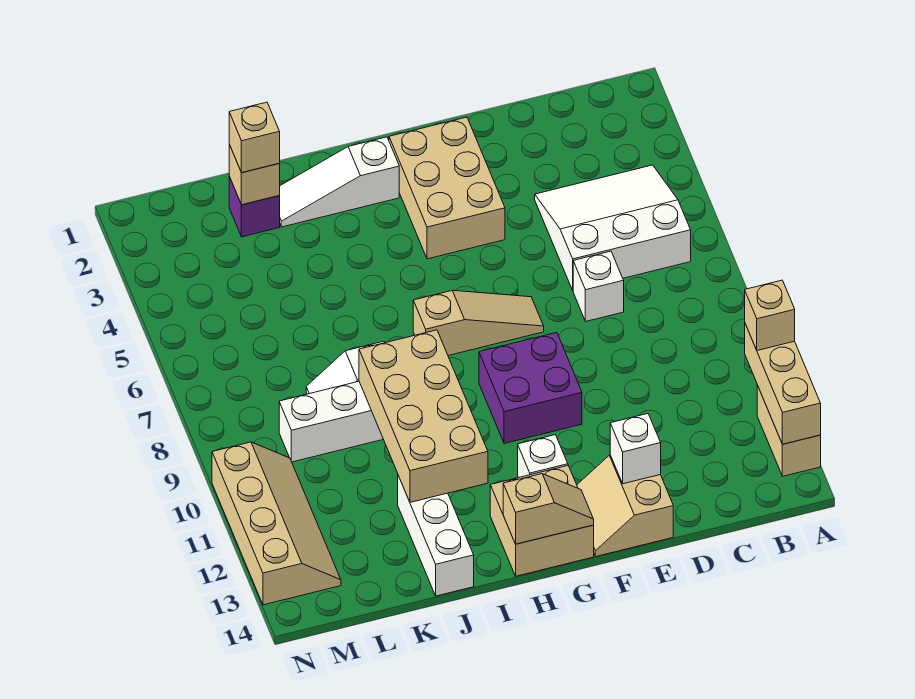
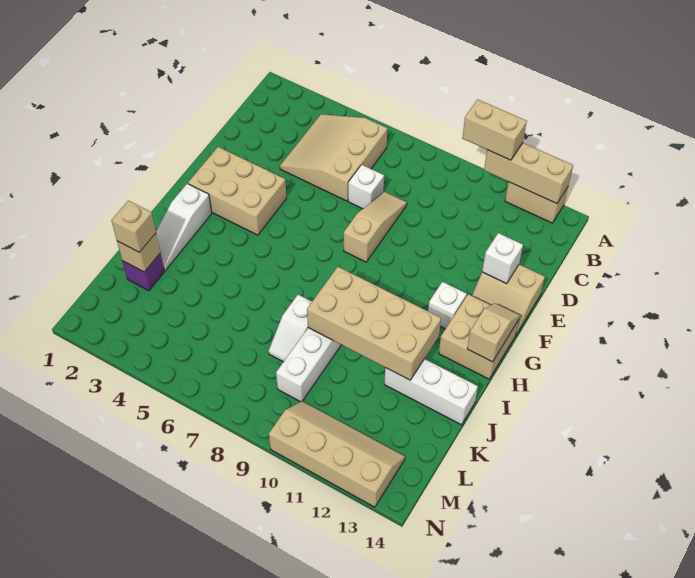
tan brick A11 level 3 -> tan brick A10:A11 level 3
white slope B4:D6 level 1 top 6 -> tan slope B4:D6 level 1 top 6
tan slope F7:H7 level 1 top H -> tan slope D8:F8 level 1 top F
purple brick F9:G10 level 1 -> none

